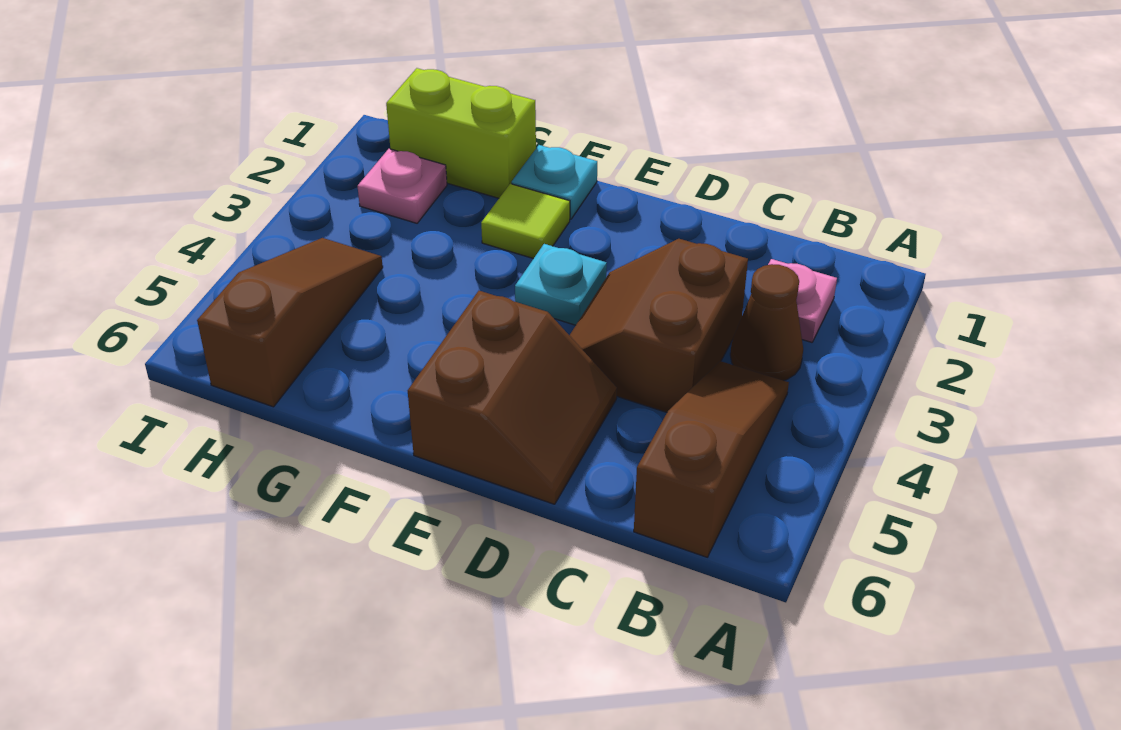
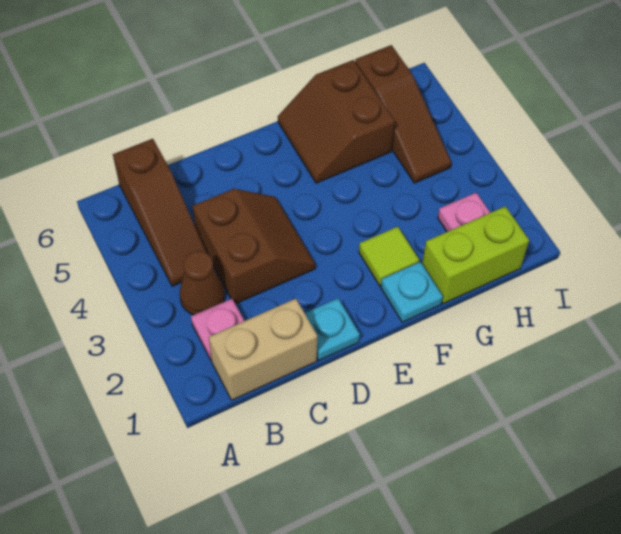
none -> tan brick B1:C1 level 1
brown slope D5:E6 level 1 top E -> brown slope F5:G6 level 1 top G
cyan plate E3 level 1 -> cyan plate D1 level 1

